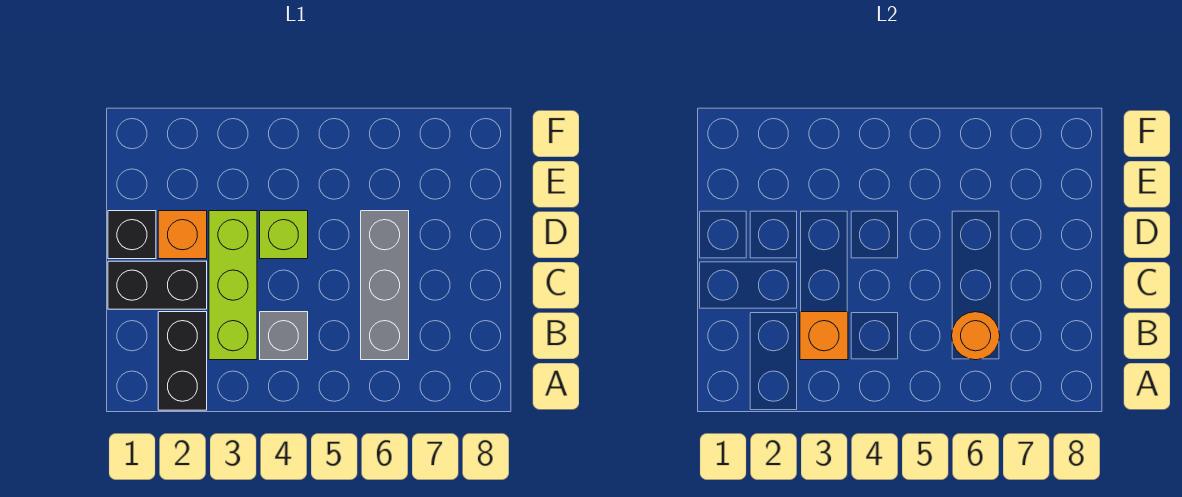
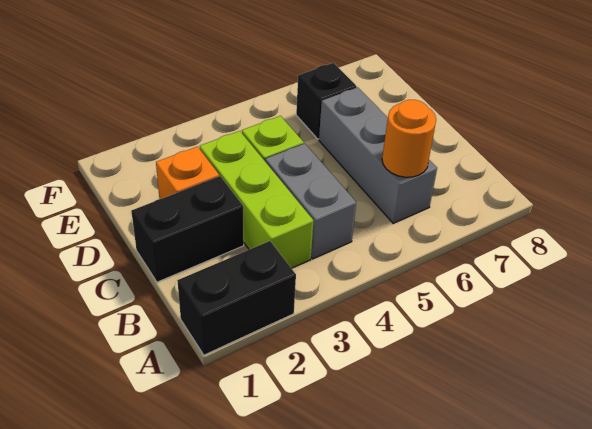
black brick A2:B2 level 1 -> black brick A1:A2 level 1
orange brick B3 level 2 -> none
grey brick B4 level 1 -> grey brick B4:C4 level 1
black brick D1 level 1 -> black brick E6 level 1

